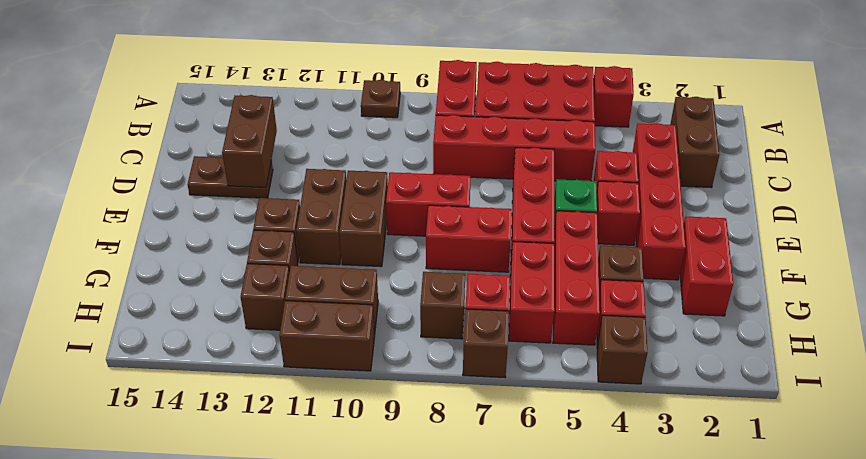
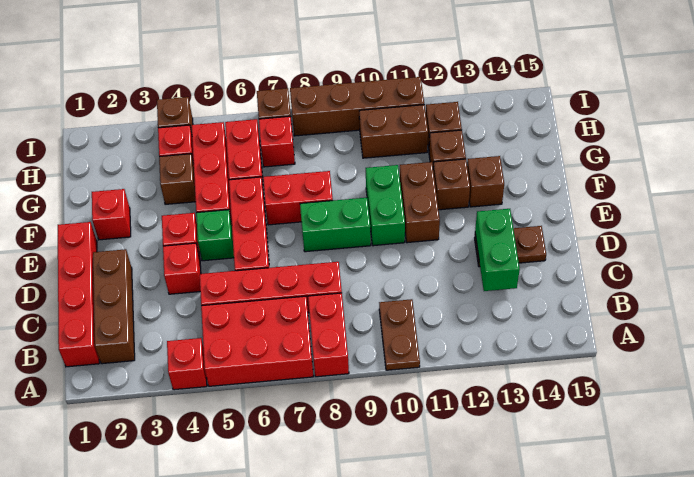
brown plate A10 level 1 -> brown plate A10:B10 level 1
brown brick B2:C2 level 1 -> brown brick B2:D2 level 1
red brick C3:F3 level 1 -> red brick B1:E1 level 1
brown brick C13:D13 level 2 -> green brick C13:D13 level 2
red brick E8:E9 level 1 -> green brick E8:E9 level 1
brown brick E10:F10 level 1 -> green brick E10:F10 level 1
red brick F2:G2 level 1 -> red brick F2 level 1
brown brick H8 level 1 -> brown brick F13 level 1
brown brick I10:I11 level 1 -> brown brick I8:I11 level 1

